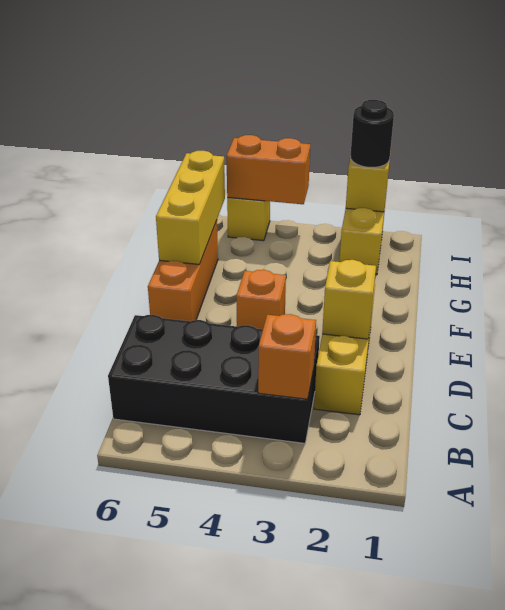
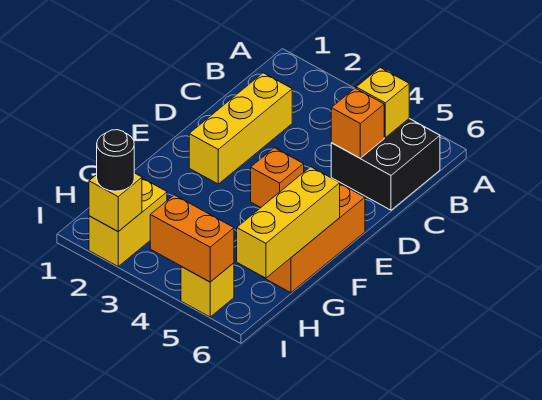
black brick B3:C6 level 1 -> black brick B5:C6 level 1
orange brick B3 level 2 -> orange brick C5 level 2
yellow brick D2 level 2 -> yellow brick B5 level 2

